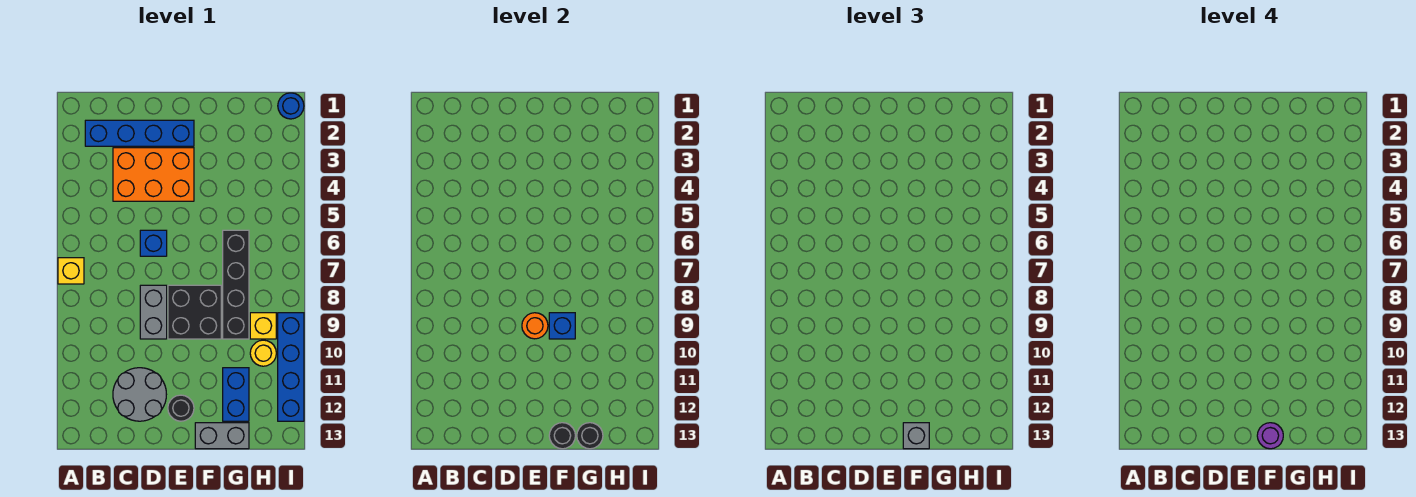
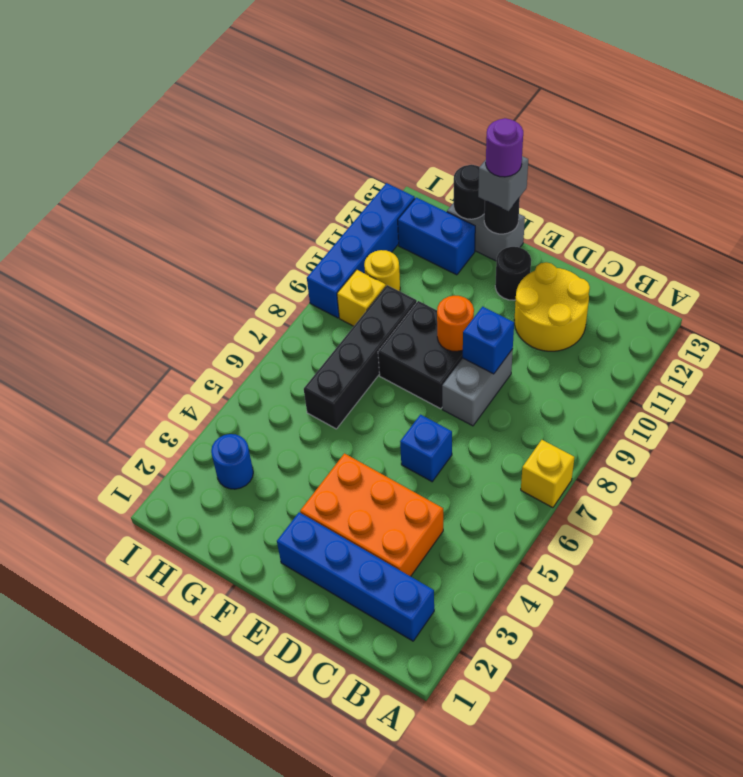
grey round brick C11:D12 level 1 -> yellow round brick C11:D12 level 1
blue brick F9 level 2 -> blue brick D9 level 2
blue brick G11:G12 level 1 -> blue brick G12:H12 level 1
blue round brick I1 level 1 -> blue round brick H3 level 1

